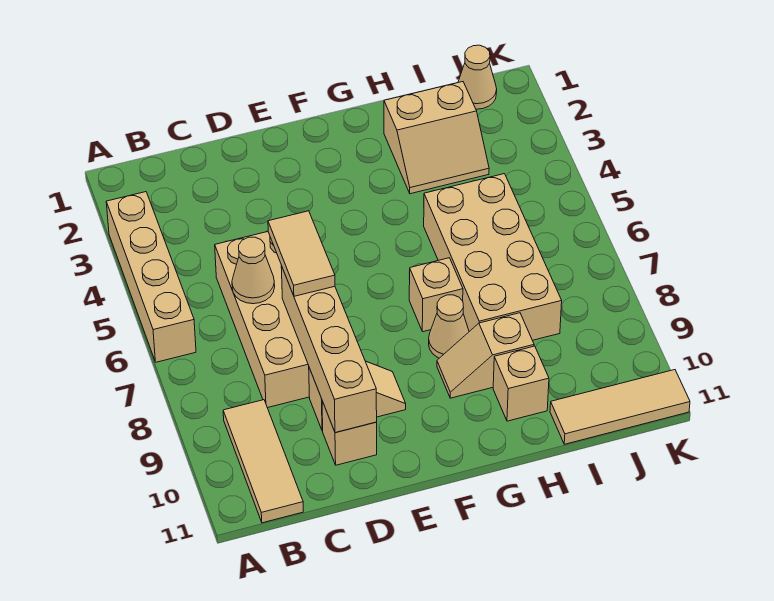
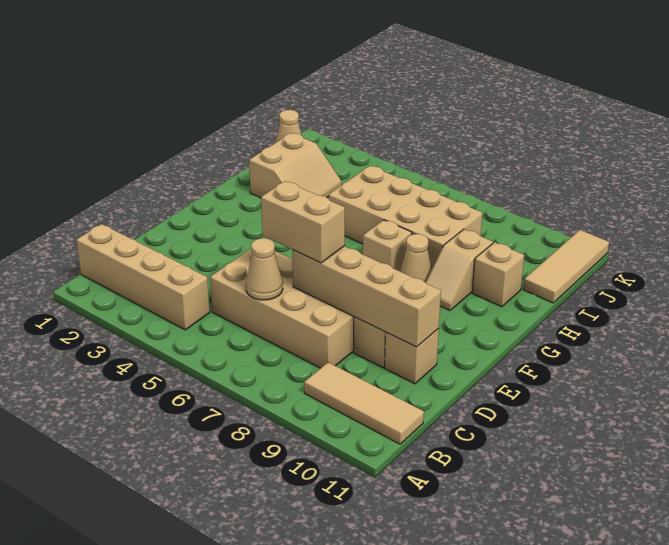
tan brick A3:A6 level 1 -> tan brick B1:B4 level 1
tan tile D6:D7 level 3 -> tan brick D6:D7 level 3

